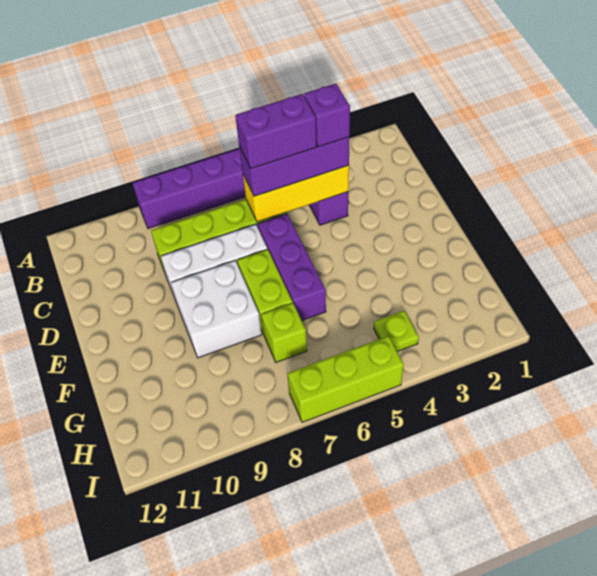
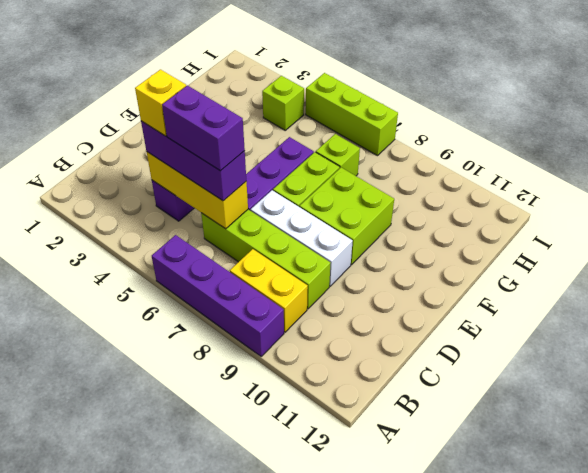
none -> yellow brick B8:B9 level 1
purple brick C4 level 4 -> yellow brick C4 level 4
white brick E8:F9 level 1 -> lime brick E8:F9 level 1
lime plate H4 level 1 -> lime brick H4 level 1

